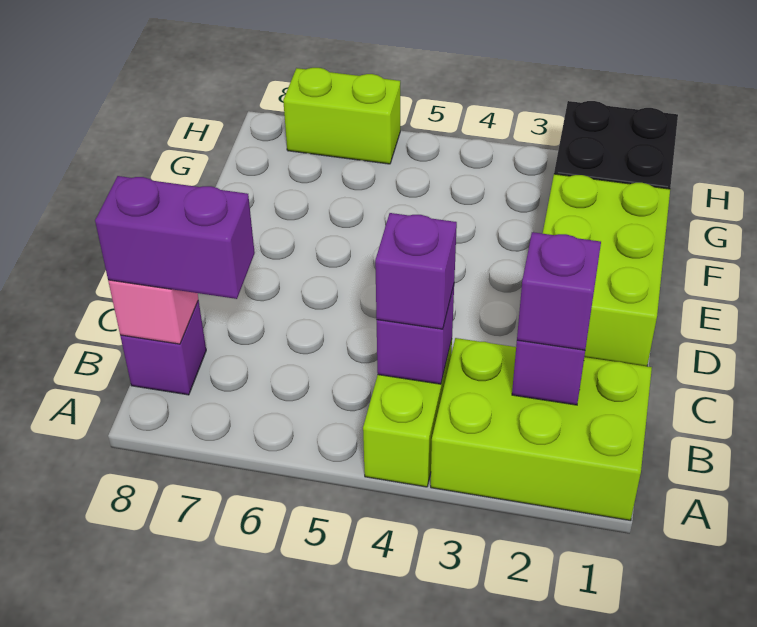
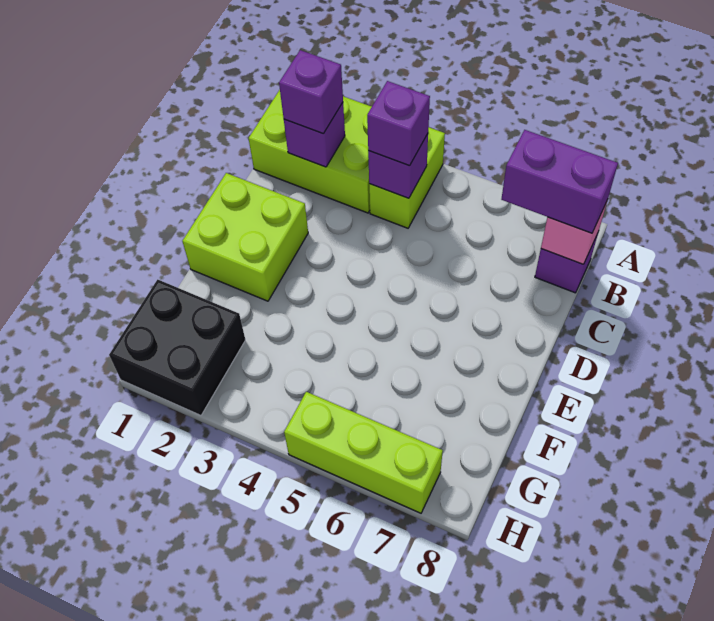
lime brick D1:F2 level 1 -> lime brick D1:E2 level 1
lime brick H6:H7 level 1 -> lime brick H5:H7 level 1

